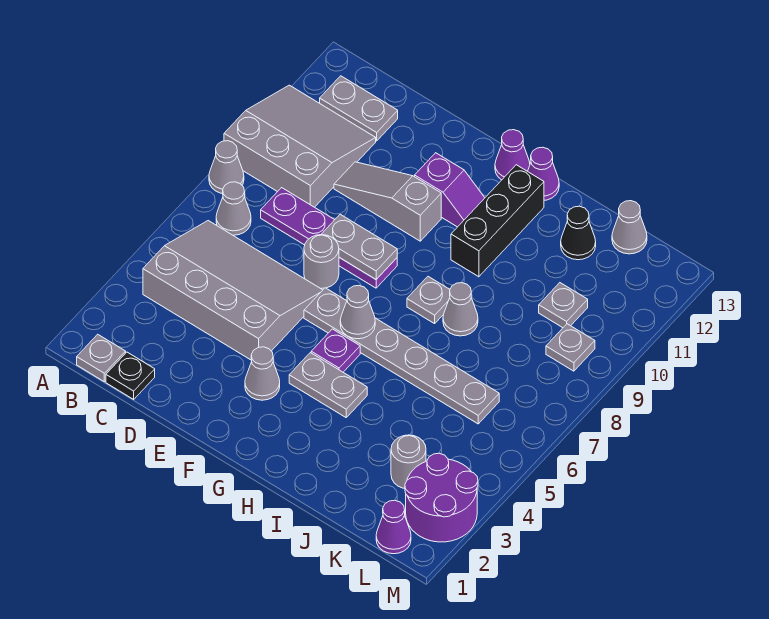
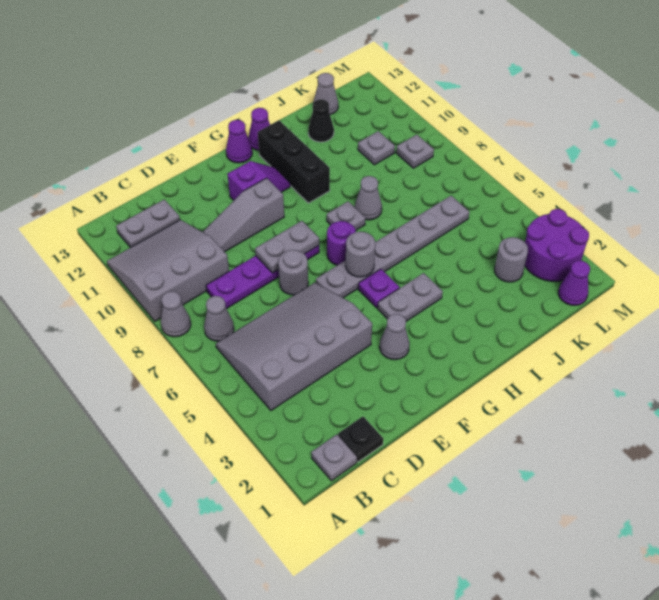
grey cone G6 level 2 -> grey round brick G6 level 2
none -> purple round brick G7 level 1

